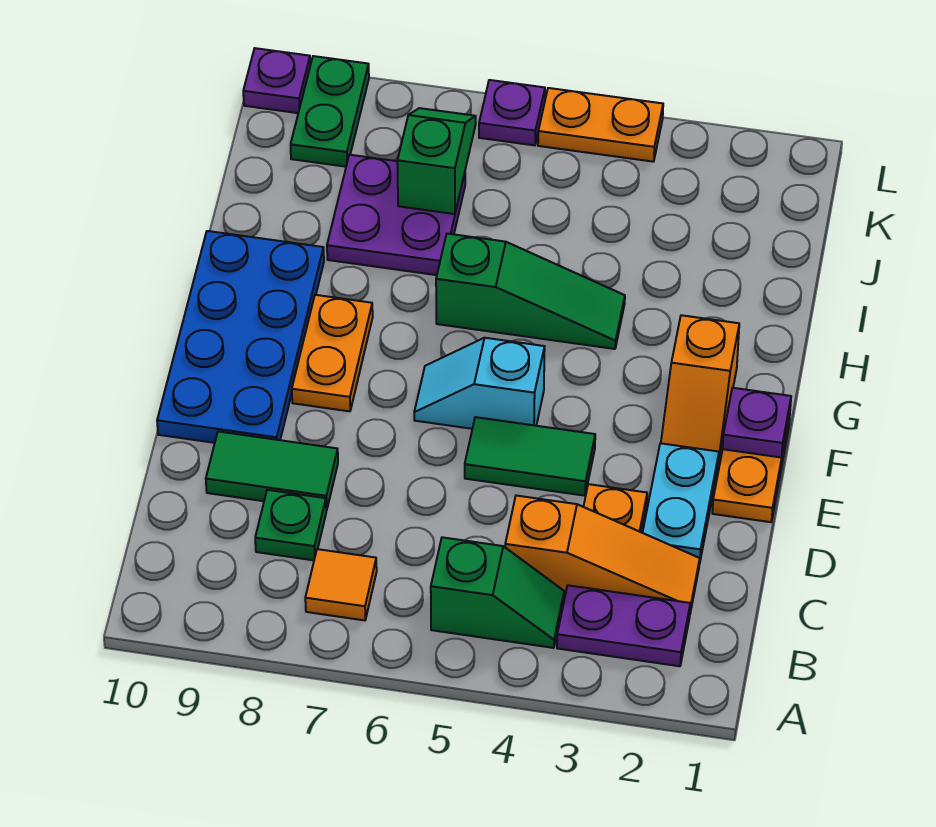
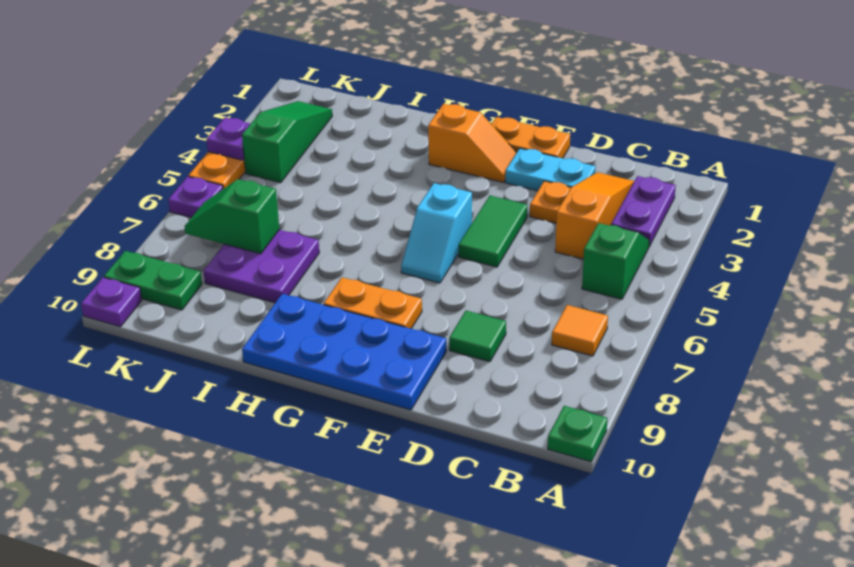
green plate C8 level 1 -> green plate A10 level 1
green tile D8:D9 level 1 -> green tile D8 level 1
purple plate F1 level 2 -> purple plate L4 level 2
green slope H4:H6 level 1 top 6 -> green slope K2:K4 level 1 top 4

